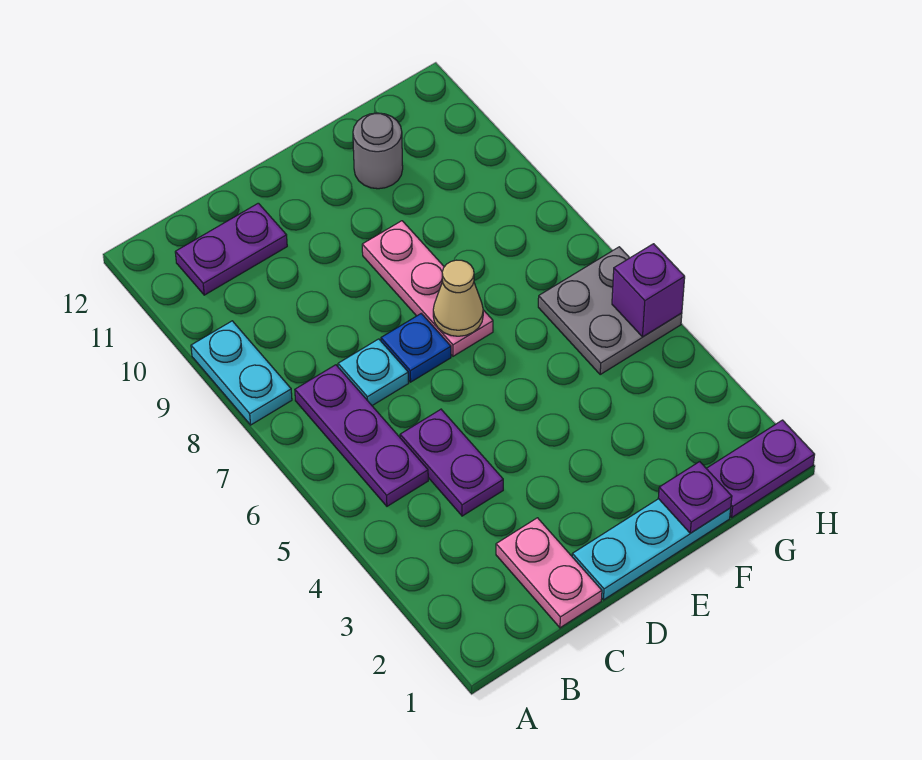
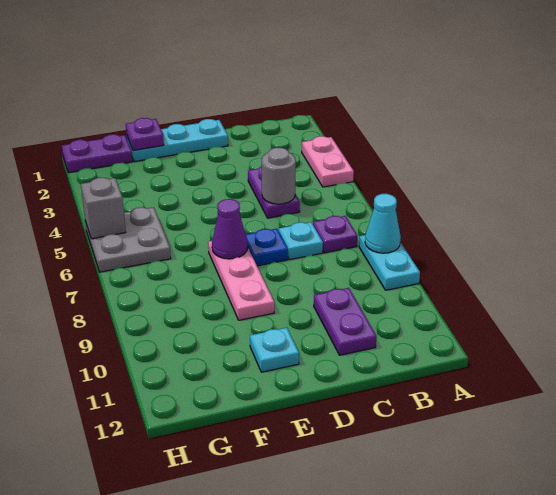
none -> cyan cone A8 level 2
purple plate B5:B7 level 1 -> purple plate B7 level 1
purple plate B11:C11 level 1 -> purple plate C10:C11 level 1
pink plate C1:C2 level 1 -> pink plate A3:A4 level 1
tan cone E7 level 2 -> purple cone E7 level 2
none -> cyan plate E11 level 1
grey round brick F11 level 1 -> grey round brick C5 level 2
purple brick H5 level 2 -> grey brick H5 level 2

